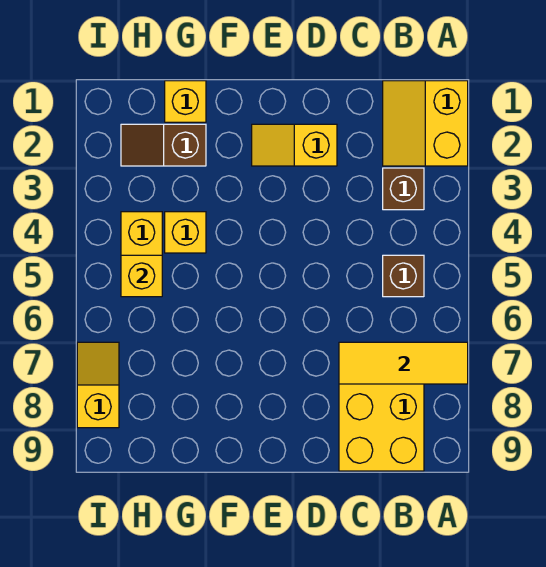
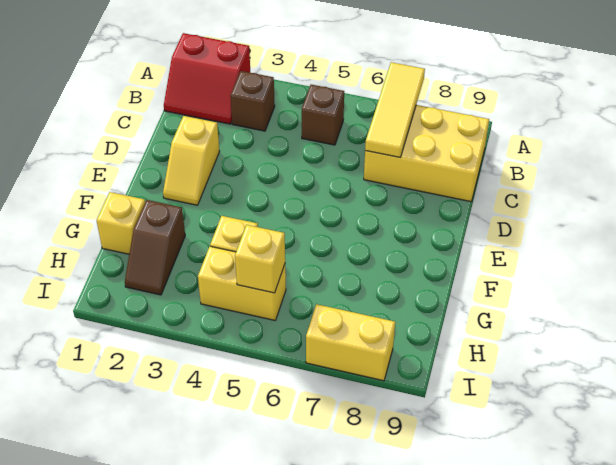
yellow slope A1:B2 level 1 top A -> red slope A1:B2 level 1 top A
yellow slope I7:I8 level 1 top 8 -> yellow brick I7:I8 level 1

